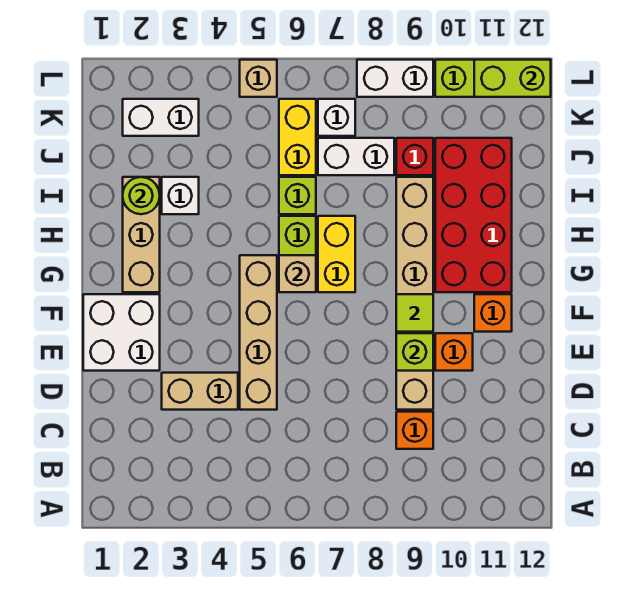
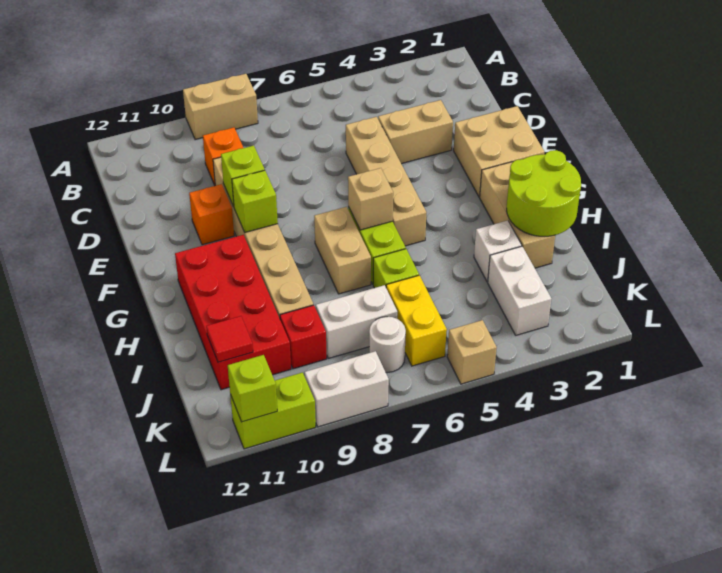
none -> tan brick A8:A9 level 1
white brick E1:F2 level 1 -> tan brick E1:F2 level 1
lime tile F9 level 2 -> lime brick F9 level 2
orange brick F11 level 1 -> none
yellow brick G7:H7 level 1 -> tan brick G7:H7 level 1
lime round brick I2 level 2 -> lime round brick H1:I2 level 2
none -> red tile J11 level 2
white brick K2:K3 level 1 -> white brick J3:K3 level 1
white brick K7 level 1 -> white round brick K7 level 1
lime brick L11:L12 level 2 -> lime brick L11 level 2

